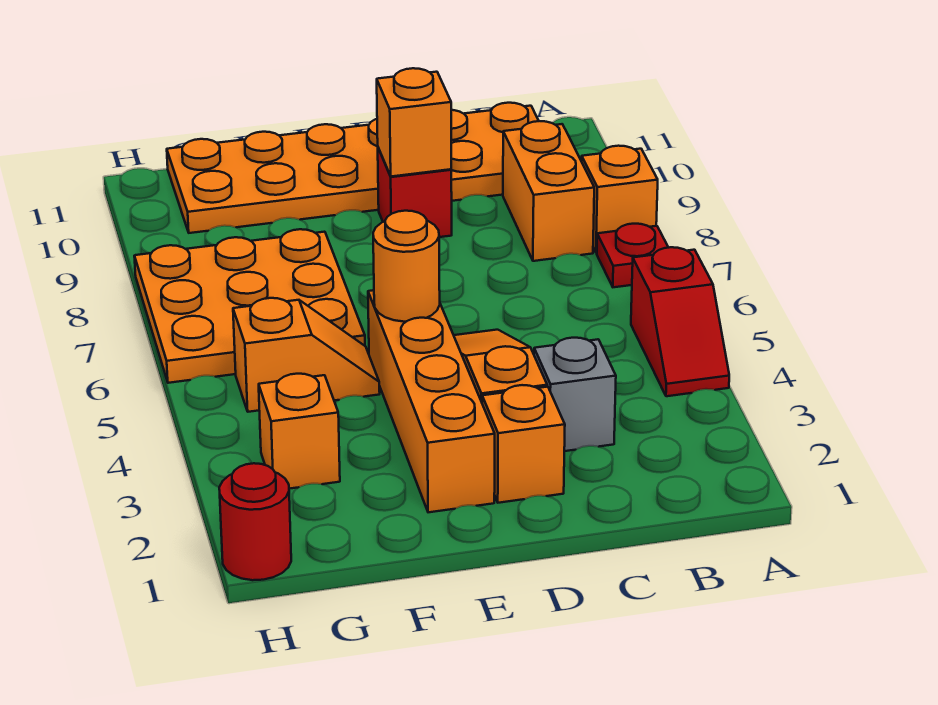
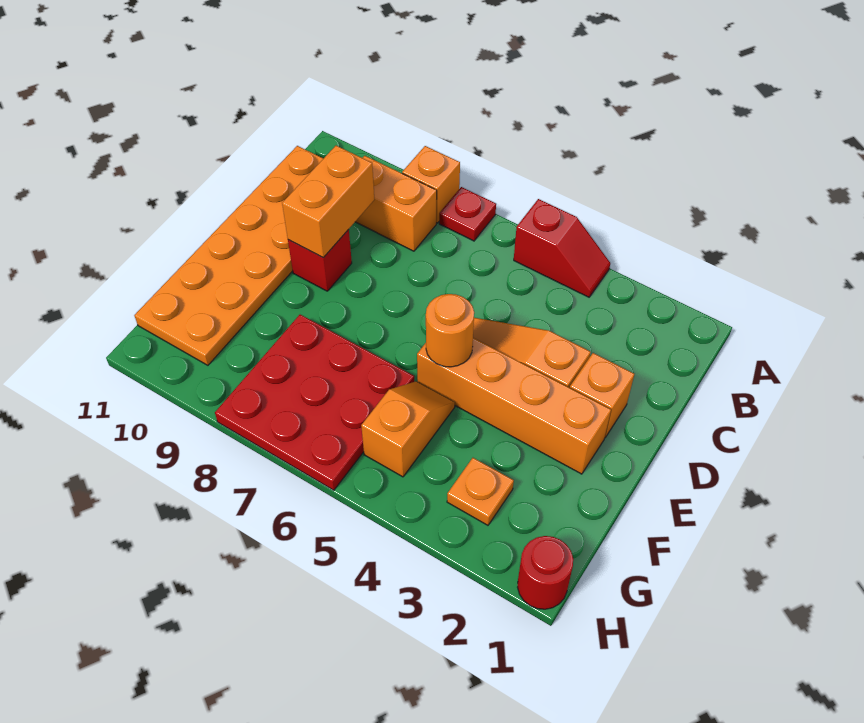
grey brick C3 level 1 -> none
orange brick D9 level 2 -> orange brick C9:D9 level 2
orange plate F6:H8 level 1 -> red plate F6:H8 level 1
orange brick G3 level 1 -> orange plate G3 level 1

